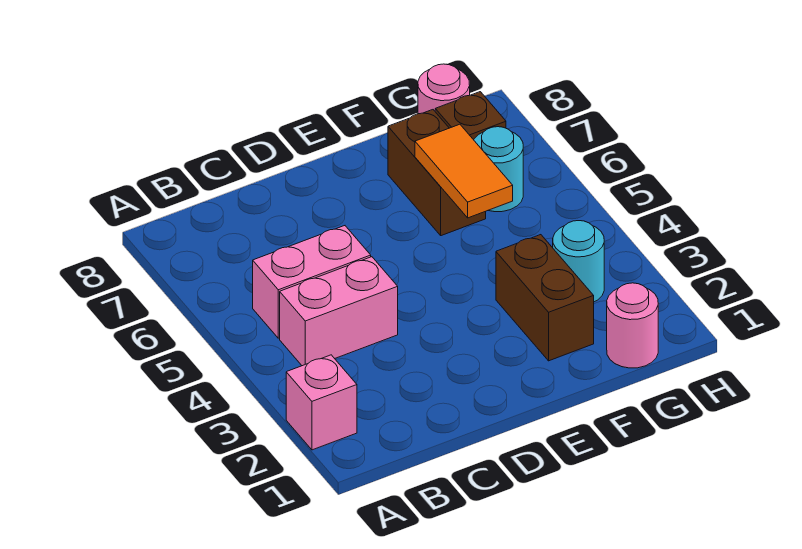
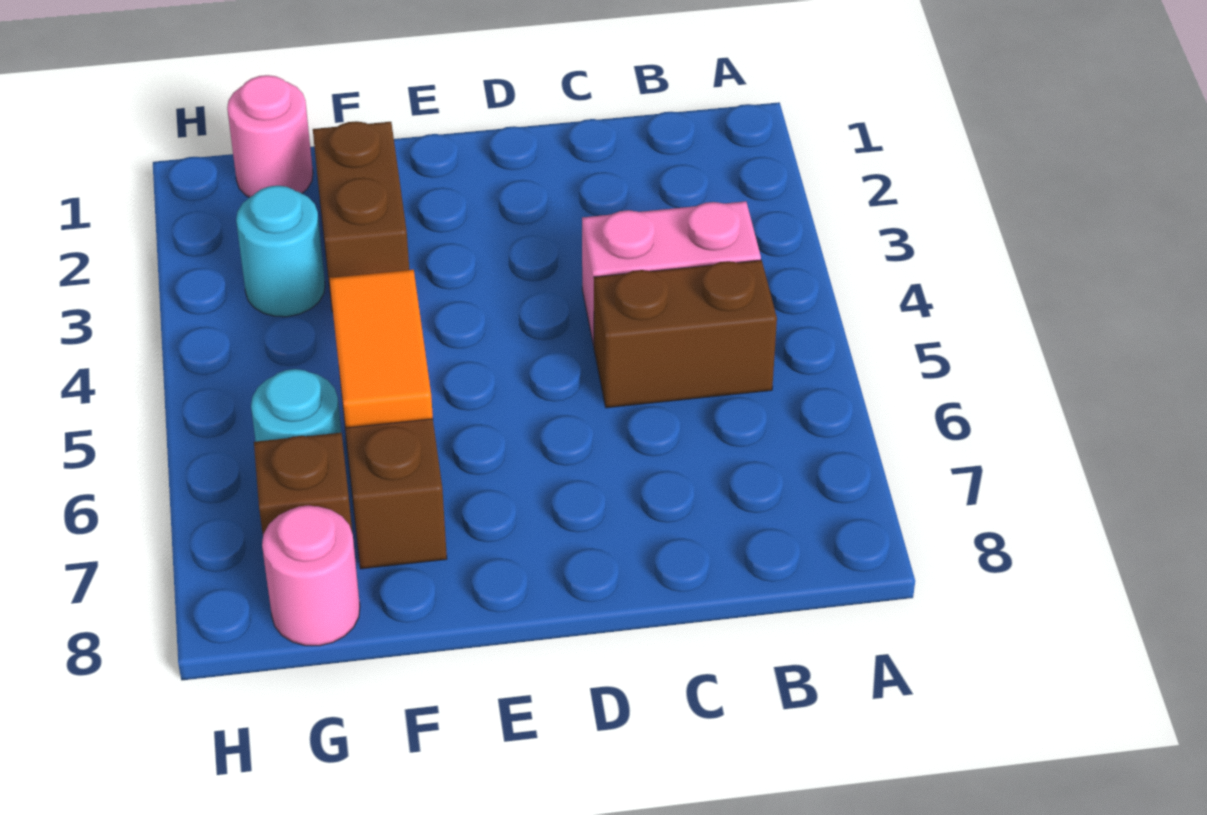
pink brick A2 level 1 -> none
pink brick B5:C5 level 1 -> brown brick B5:C5 level 1

